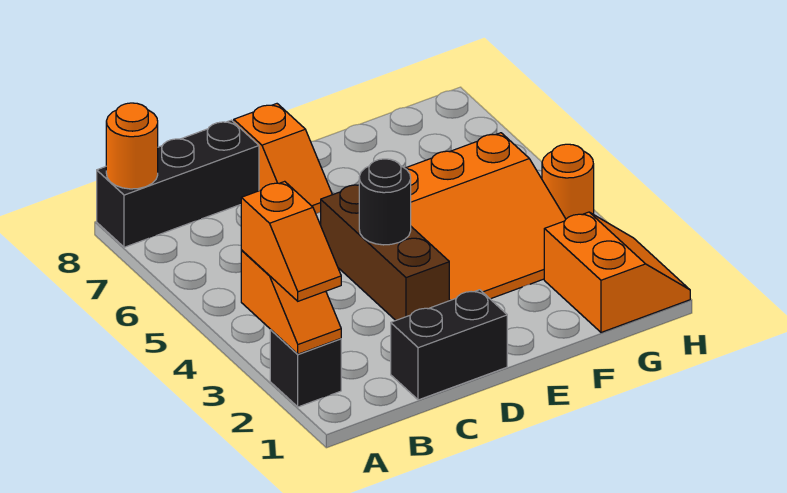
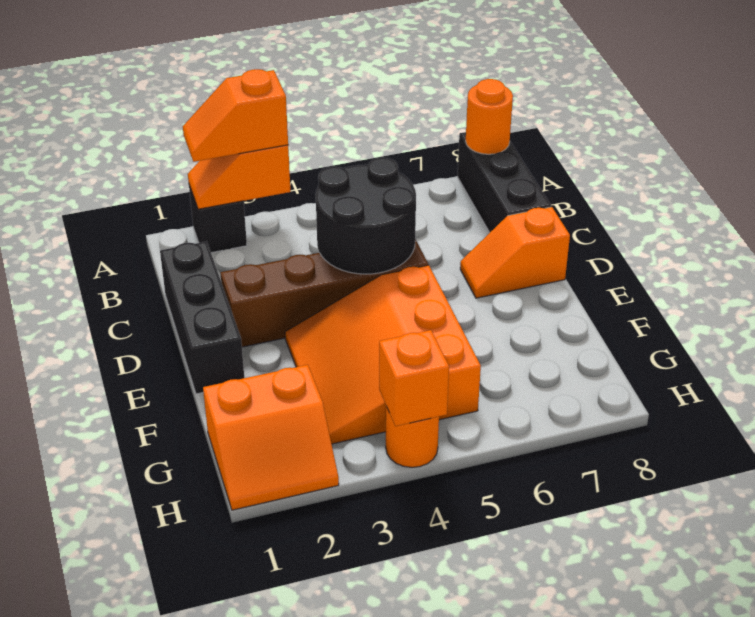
black brick C1:D1 level 1 -> black brick C1:E1 level 1
brown brick D3:D5 level 1 -> brown brick D2:D5 level 1
black round brick D4 level 2 -> black round brick C4:D5 level 2
none -> orange brick H4 level 2

